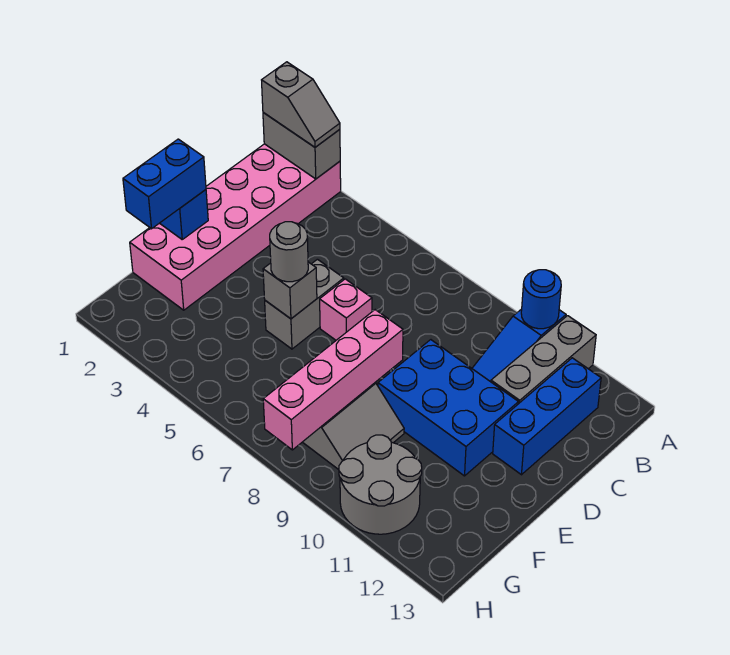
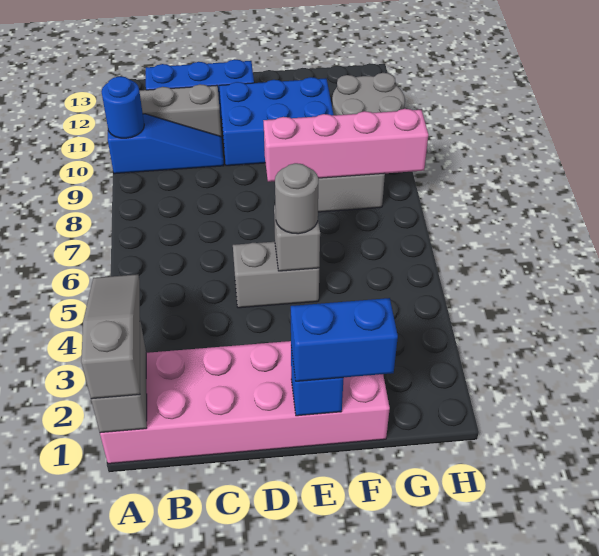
grey slope A1:A2 level 3 top 1 -> grey slope A1:A3 level 3 top 1
pink brick D6 level 1 -> none
blue brick D9:E11 level 1 -> blue brick D10:F11 level 1

